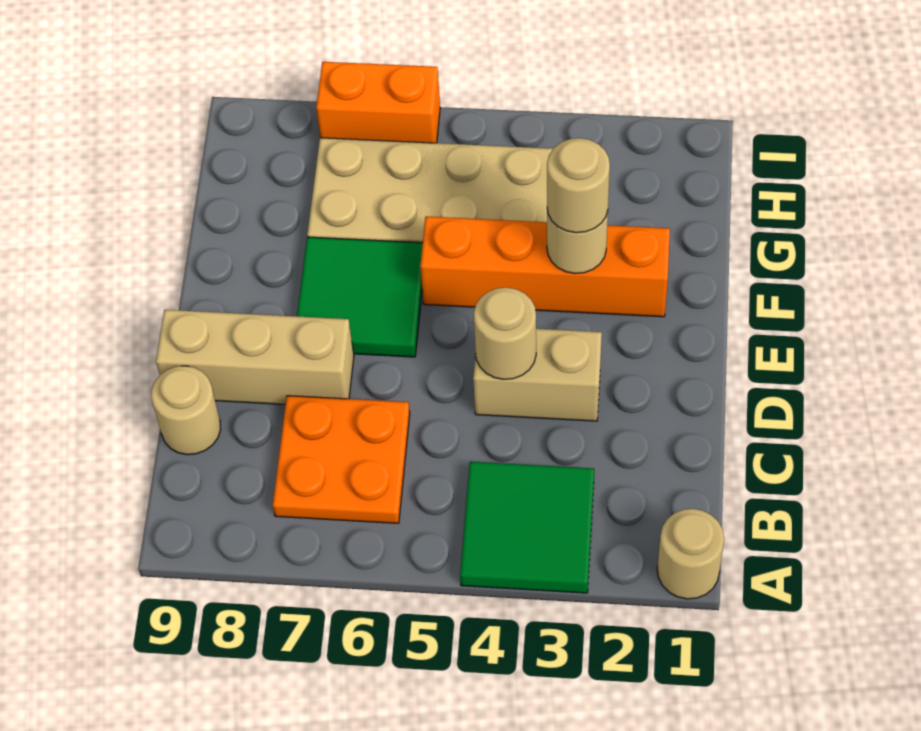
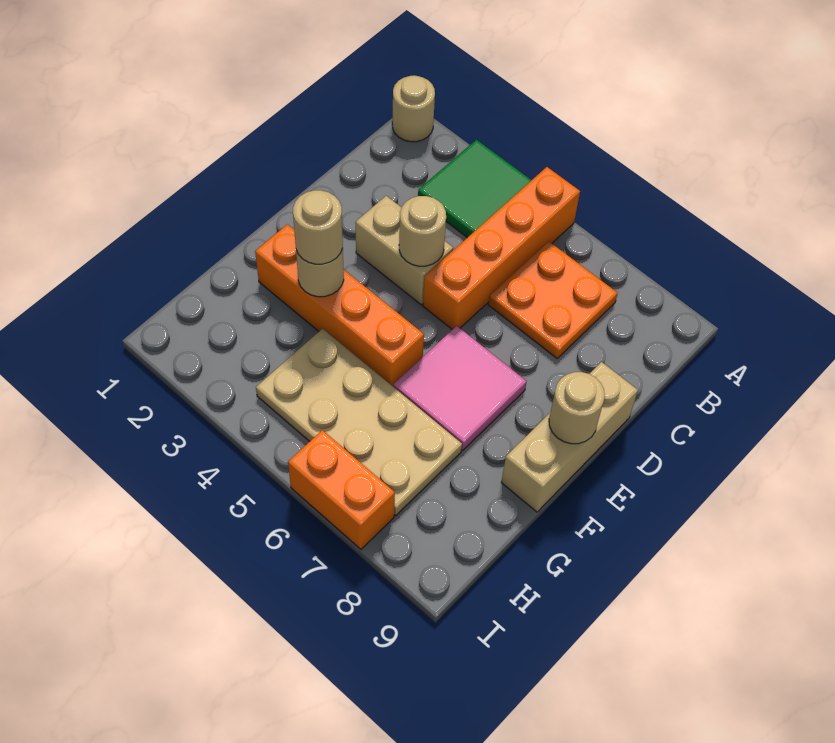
none -> orange brick A5:D5 level 1
tan round brick C9 level 1 -> tan round brick E9 level 2
tan brick D7:D9 level 1 -> tan brick D9:F9 level 1
green tile E6:F7 level 1 -> pink tile E6:F7 level 1

